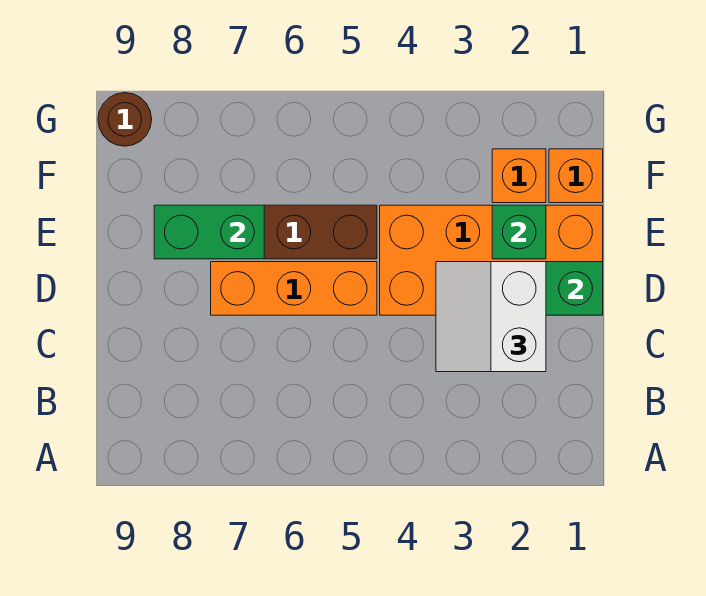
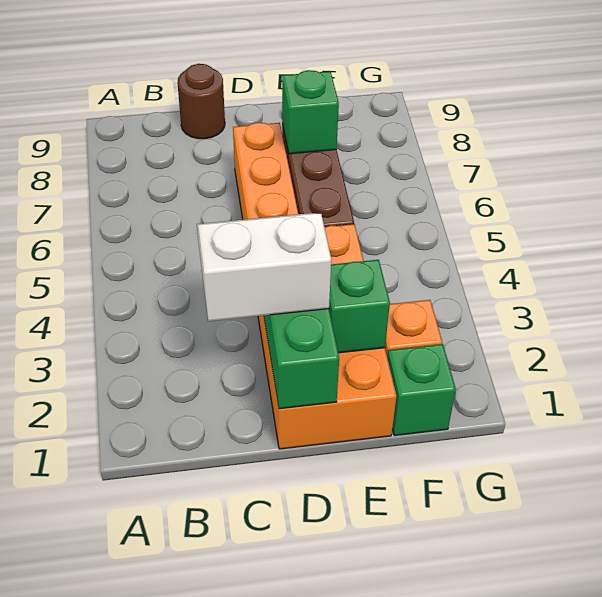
green brick E7:E8 level 2 -> green brick E7 level 2
orange brick F1 level 1 -> green brick F1 level 1
brown round brick G9 level 1 -> brown round brick C9 level 1

